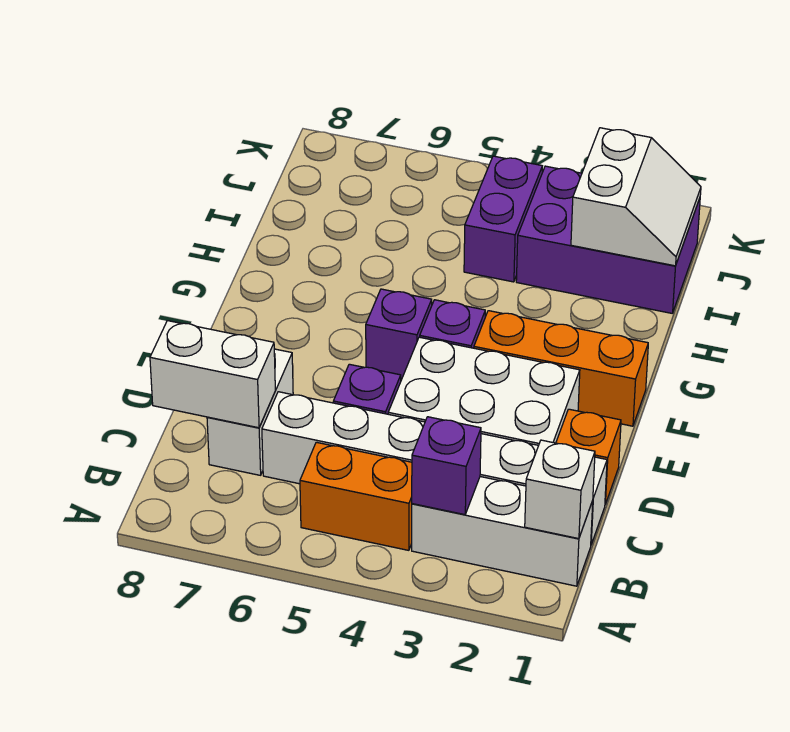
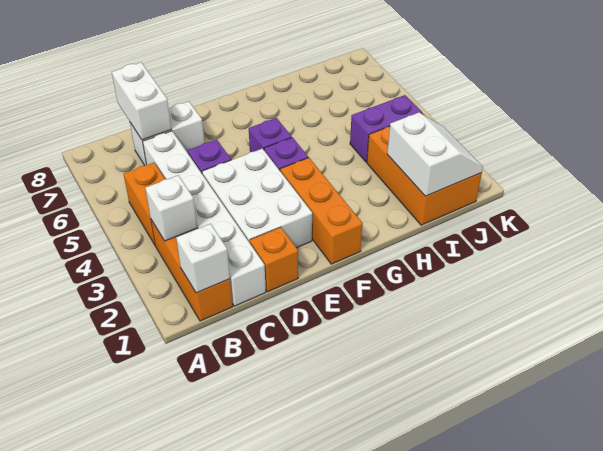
white brick B1:B3 level 1 -> orange brick B1:B3 level 1
purple brick B3 level 2 -> white brick B3 level 2
purple brick I1:J3 level 1 -> orange brick I1:J3 level 1
white slope I1:J2 level 2 top 2 -> white slope I1:J2 level 2 top I

